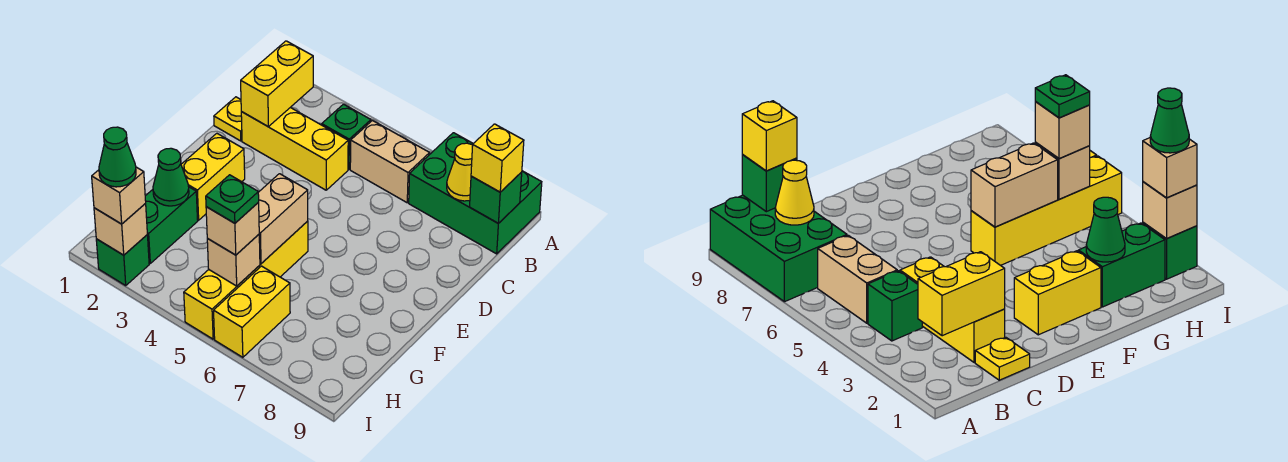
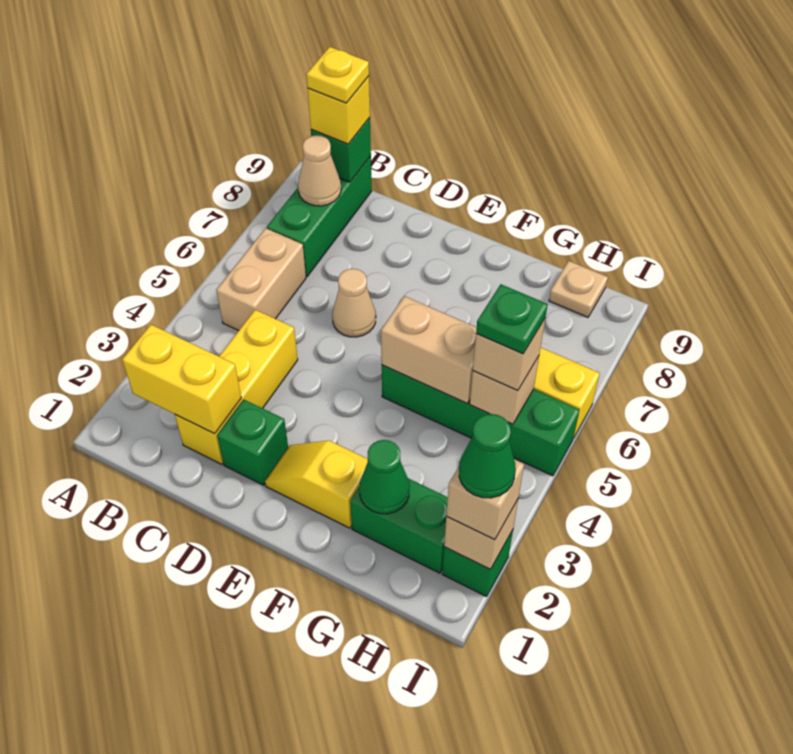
green brick A7:B9 level 1 -> green brick B7:B9 level 1
green brick B4 level 1 -> green brick D2 level 1
yellow cone B8 level 2 -> tan cone B8 level 2
yellow plate C1 level 1 -> yellow plate B9 level 4
none -> tan cone D6 level 1
yellow brick E2:F2 level 1 -> yellow slope E2:F2 level 1 top F
yellow brick F5:I5 level 1 -> green brick F5:I5 level 1
none -> tan plate H9 level 1

